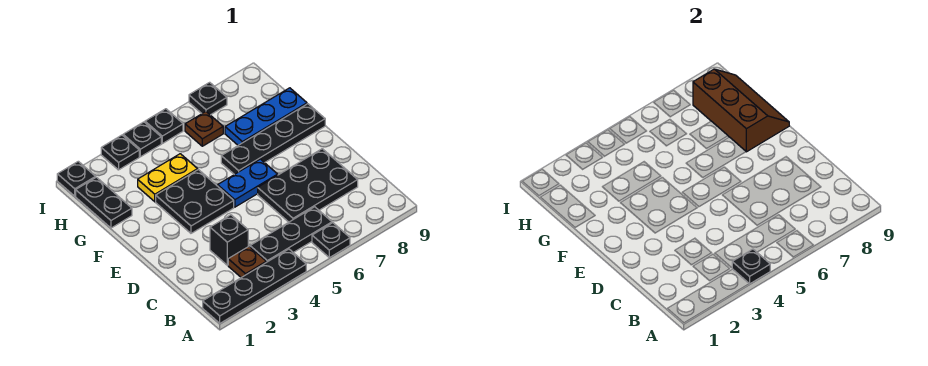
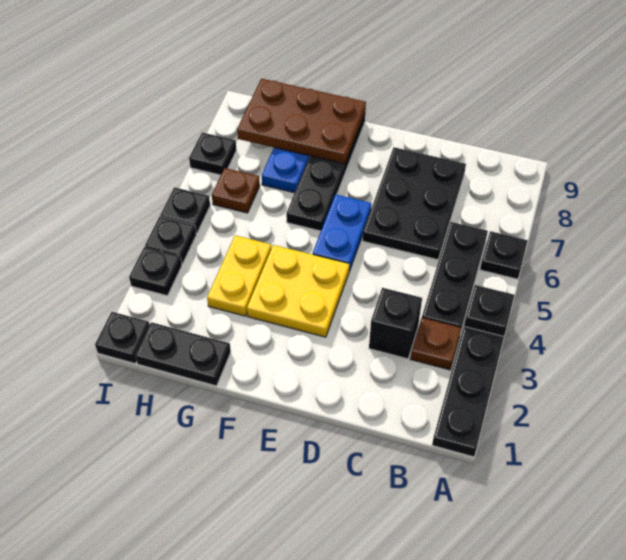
black plate E3:F4 level 1 -> yellow plate E3:F4 level 1
brown slope F8:H9 level 2 top 8 -> brown plate F8:H9 level 2

